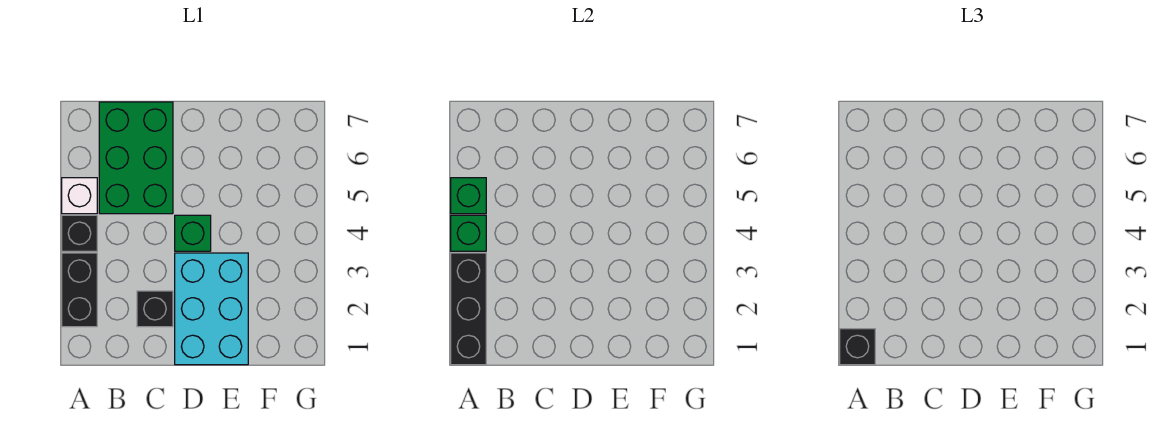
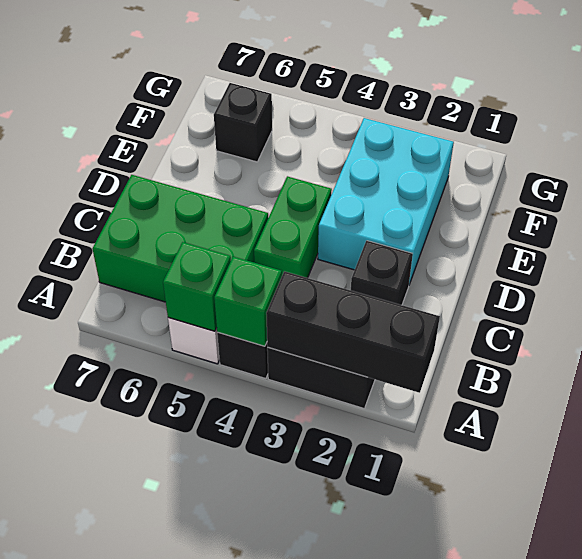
black brick A1 level 3 -> black brick F6 level 1
cyan brick D1:E3 level 1 -> cyan brick D2:F3 level 1
green brick D4 level 1 -> green brick C4:D4 level 1

